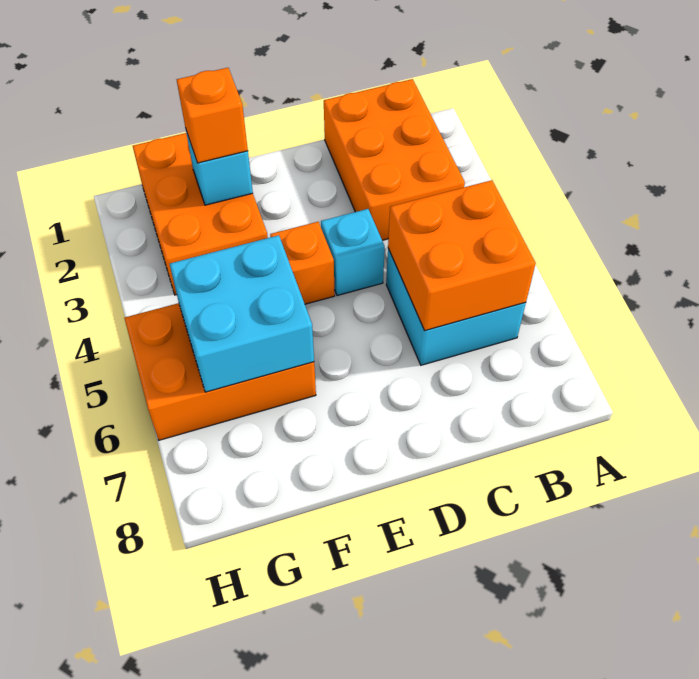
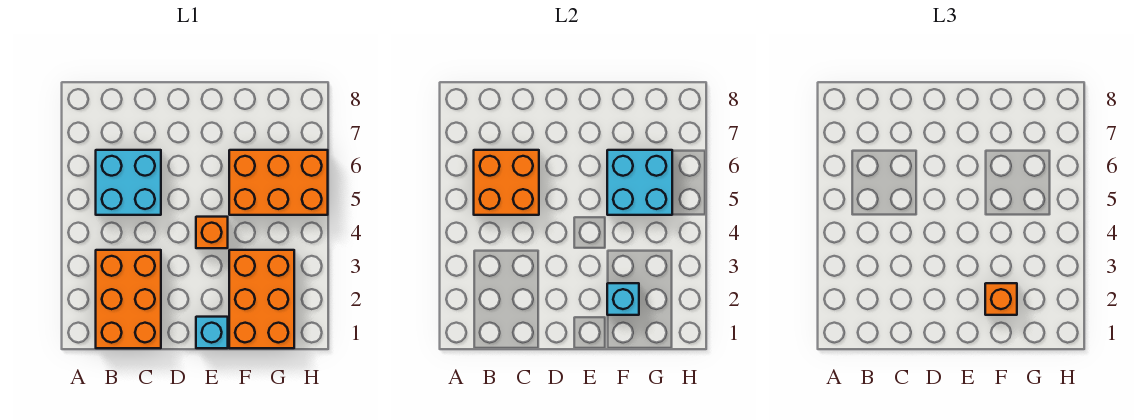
cyan brick D4 level 1 -> cyan brick E1 level 1

